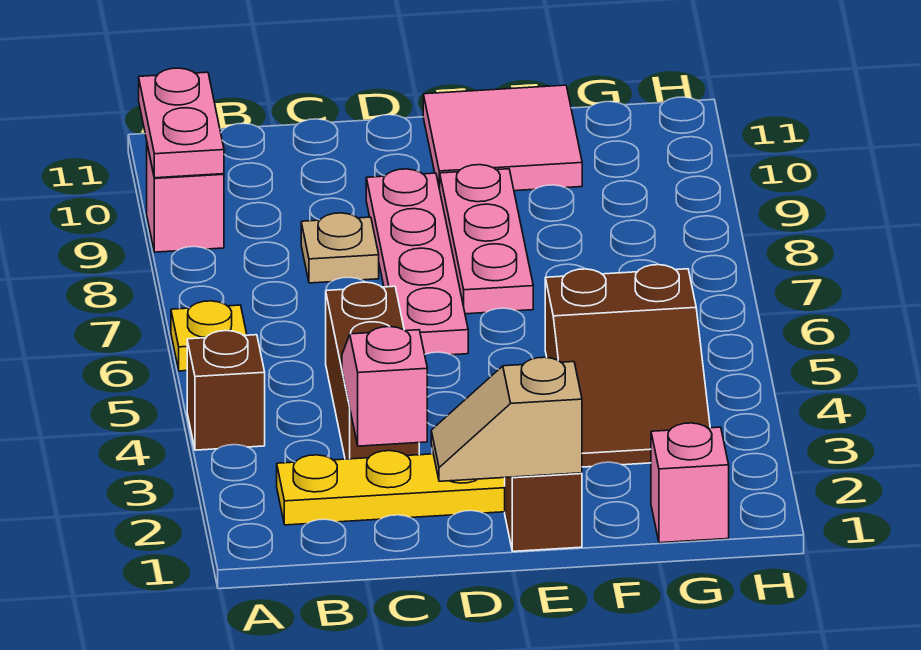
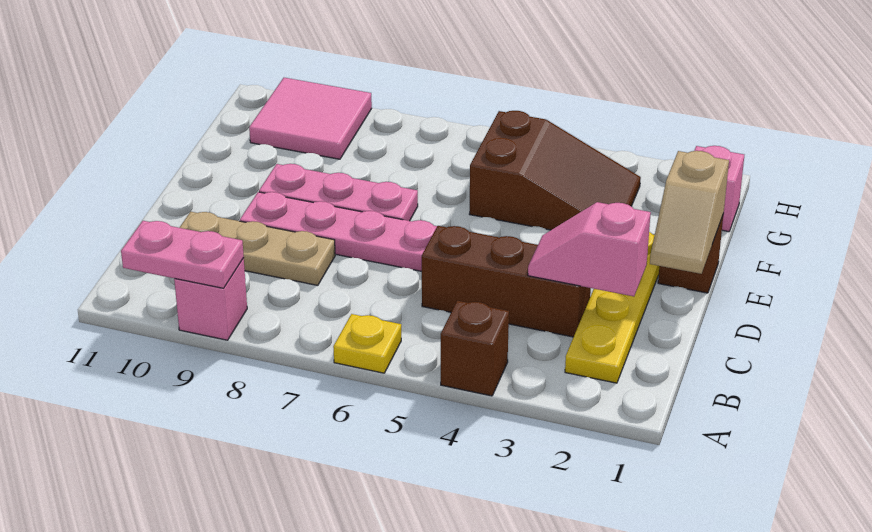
tan plate C8 level 1 -> tan plate C8:C10 level 1
pink tile E10:F11 level 1 -> pink tile G9:H10 level 1

